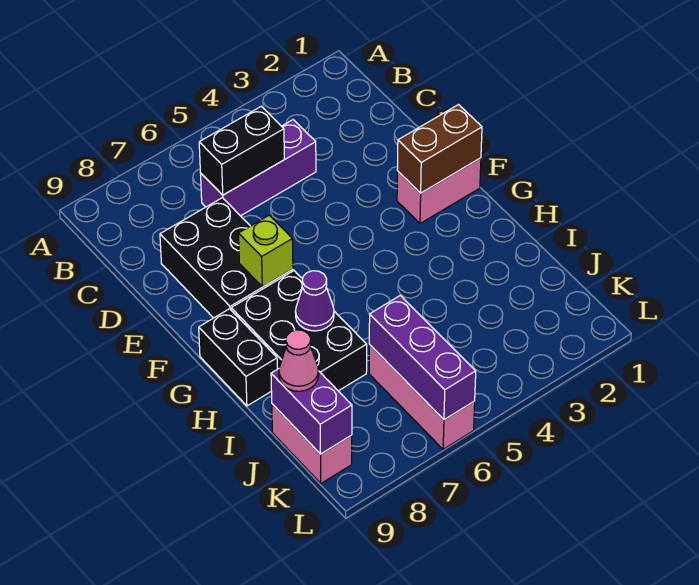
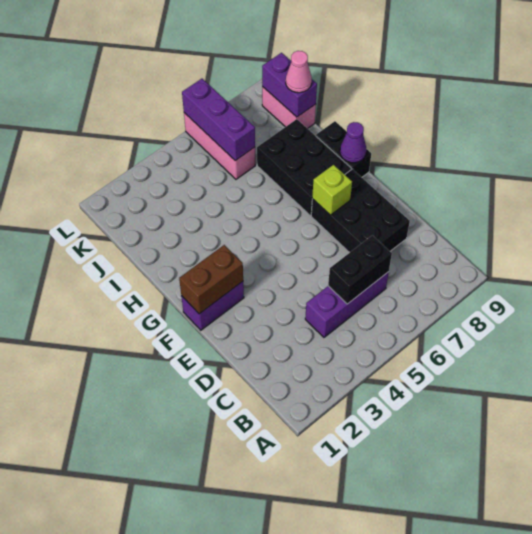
pink brick F1:F2 level 1 -> purple brick F1:F2 level 1
purple cone H7 level 2 -> purple cone G9 level 2

